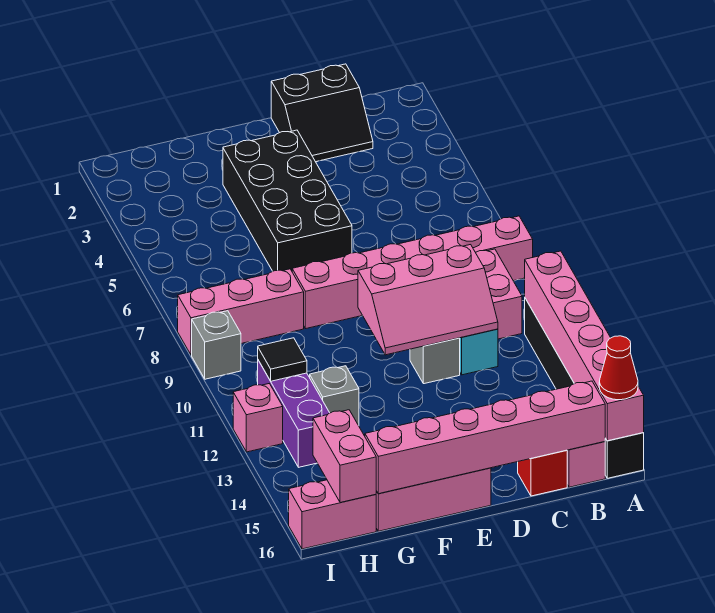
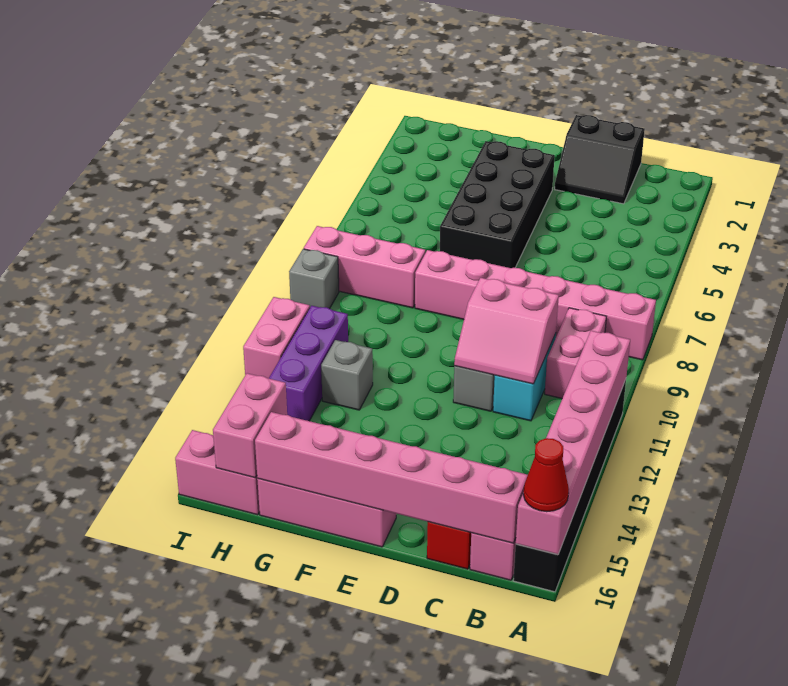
pink slope C10:E11 level 2 top 10 -> pink slope C10:D11 level 2 top 10
black tile H11 level 2 -> none
pink brick I12 level 1 -> pink brick I11:I12 level 1

